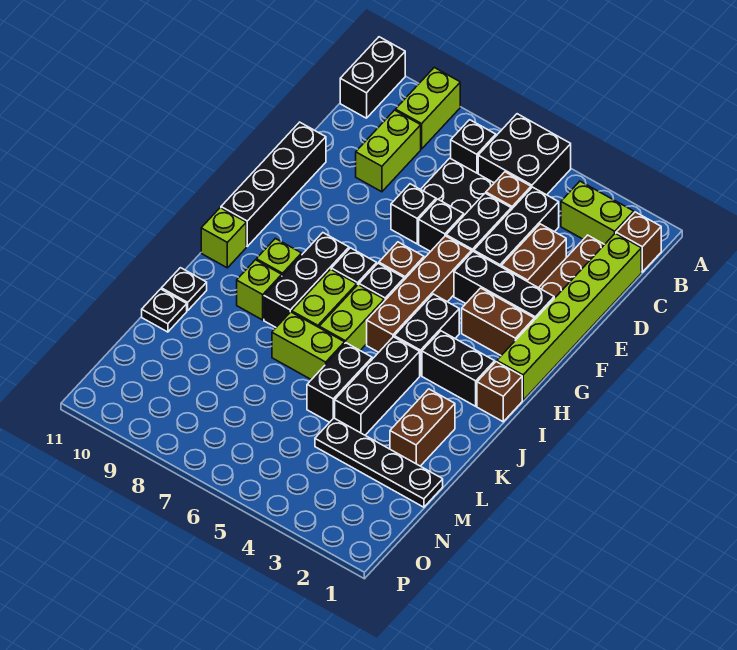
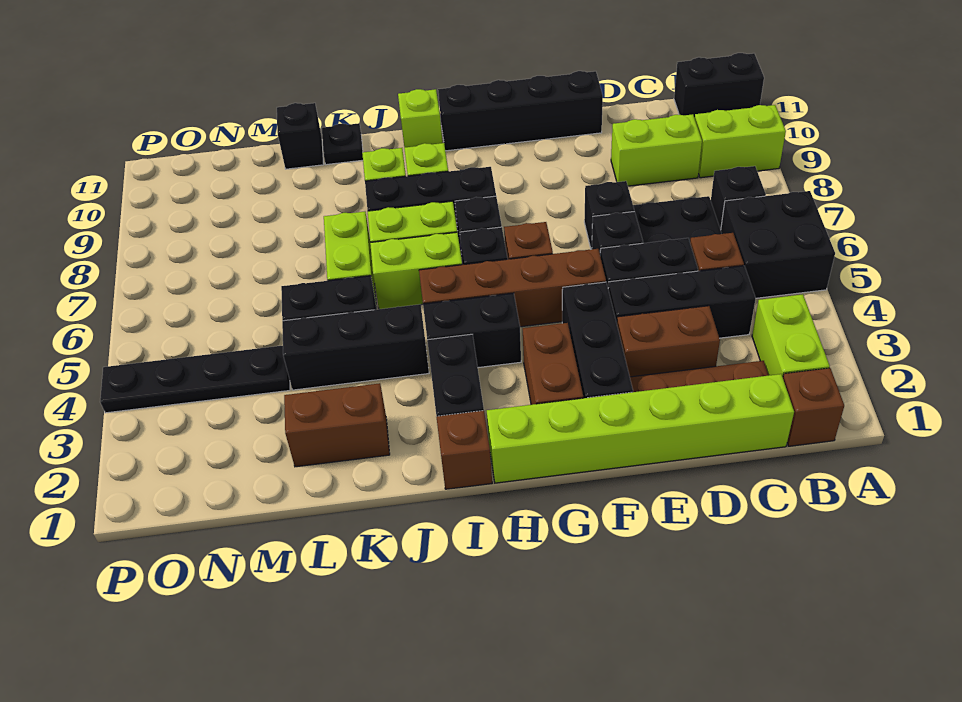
black plate L11 level 1 -> black brick L11 level 1
black plate M1:M4 level 1 -> black plate M4:P4 level 1

